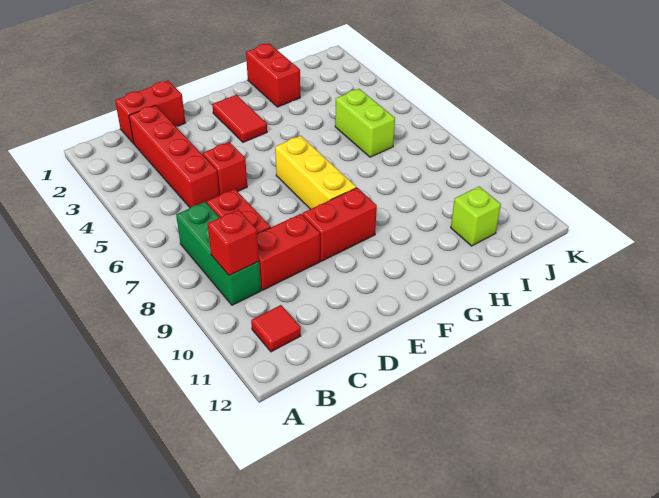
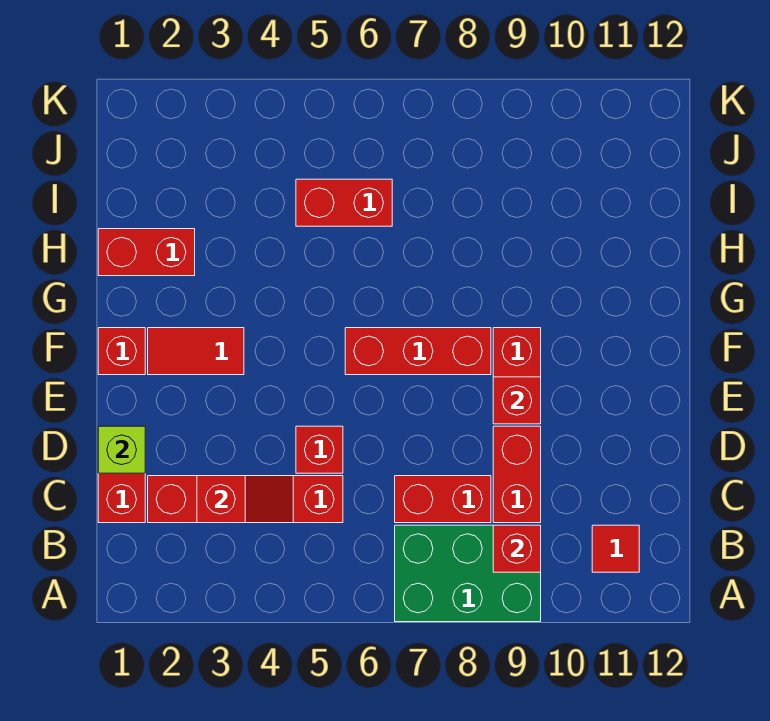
green brick B7:B9 level 1 -> green brick A7:B9 level 1
none -> red slope C3:C4 level 2 top 3
none -> red brick E9 level 2
none -> red brick F1 level 1
yellow brick F6:F8 level 1 -> red brick F6:F8 level 1
lime brick I5:I6 level 1 -> red brick I5:I6 level 1
lime brick I11 level 1 -> lime brick D1 level 2

